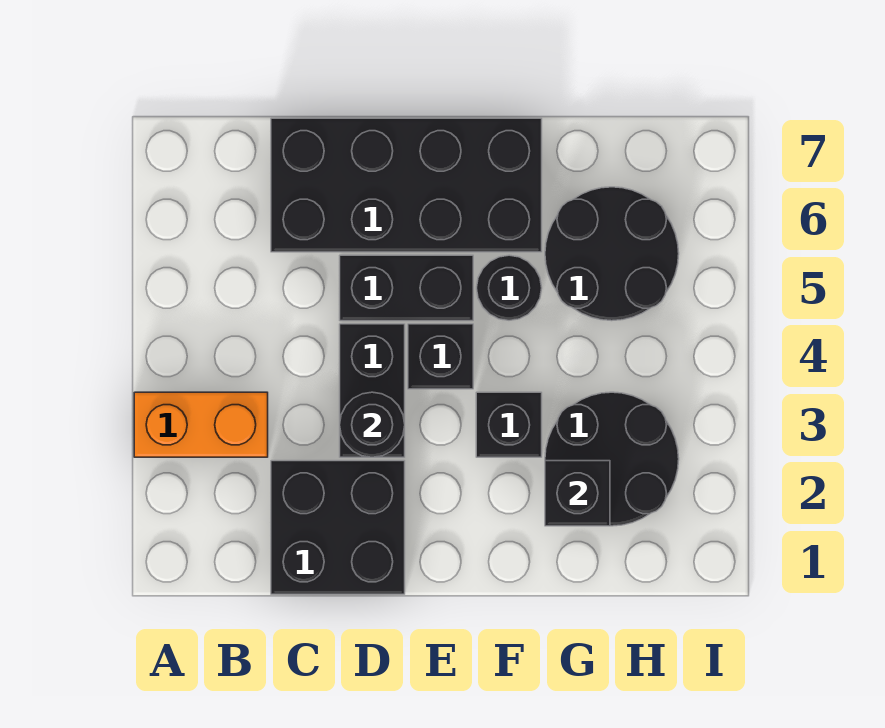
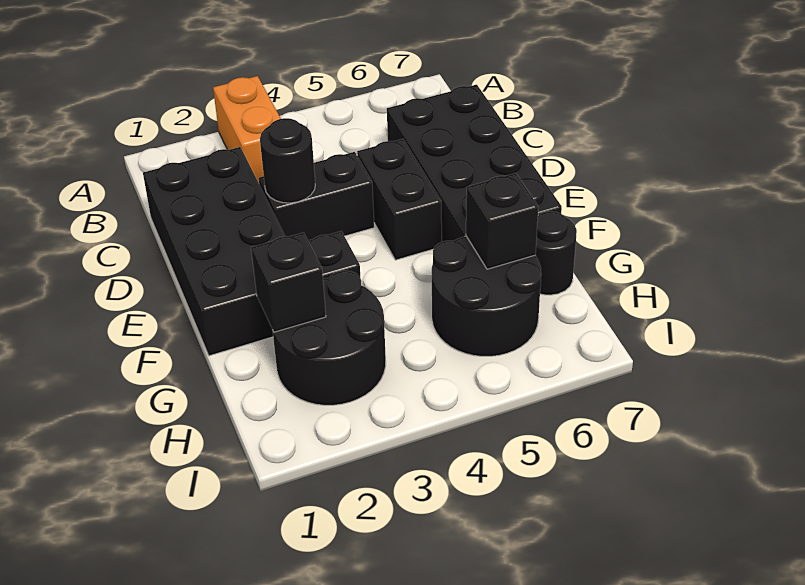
black brick C1:D2 level 1 -> black brick C1:F2 level 1
black brick E4 level 1 -> black brick G6 level 2
black round brick F5 level 1 -> black round brick G7 level 1

